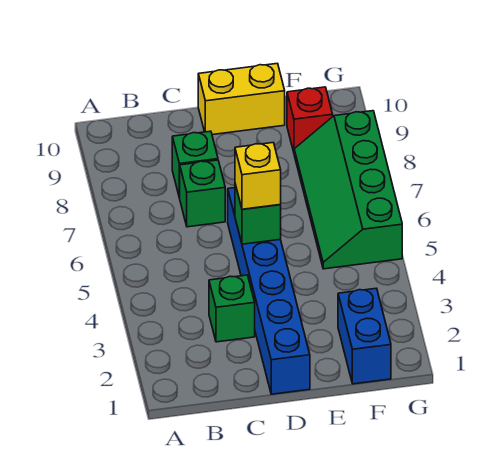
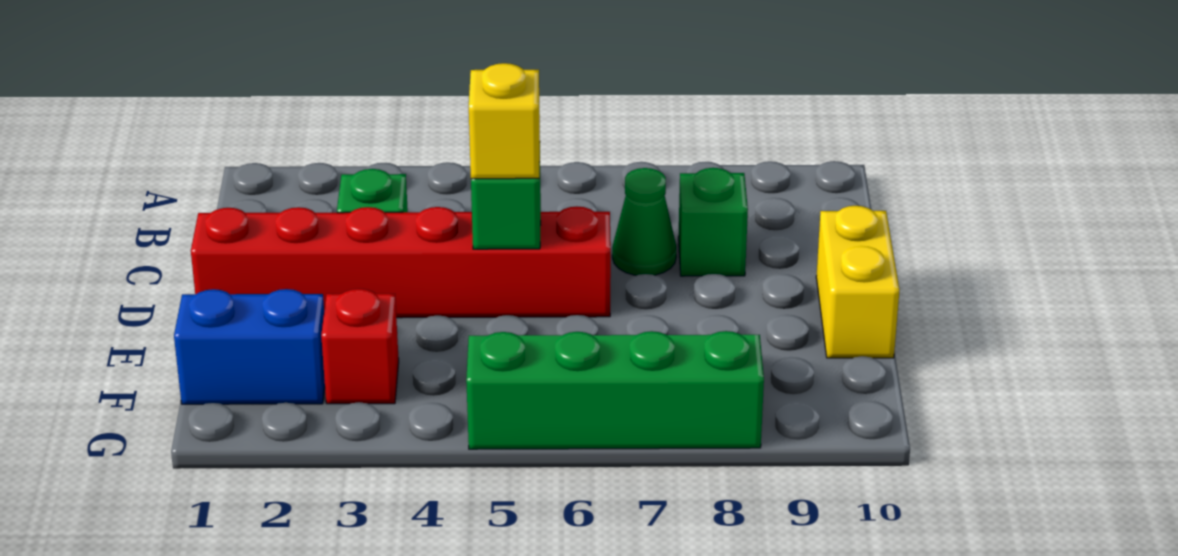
green brick C7 level 1 -> green cone C7 level 1
blue brick D1:D6 level 1 -> red brick D1:D6 level 1
red brick F9 level 1 -> red brick F3 level 1

